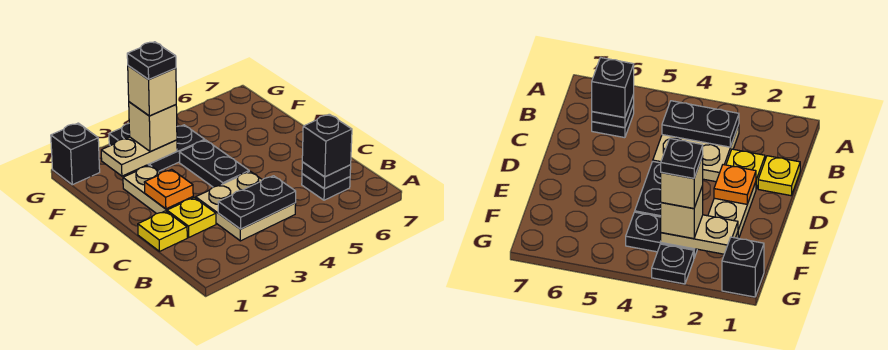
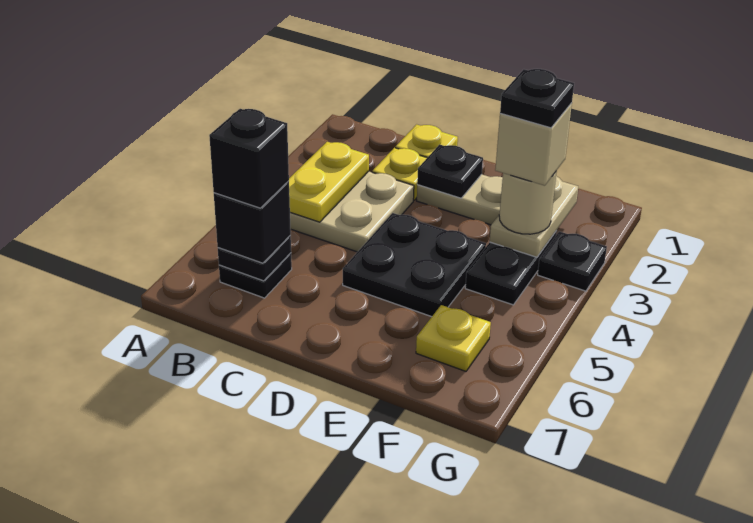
black plate B3:B4 level 2 -> yellow plate B3:B4 level 2
orange plate D2 level 2 -> black plate D2 level 2
black plate D4:E4 level 1 -> black plate D4:E5 level 1
tan brick F3 level 3 -> tan round brick F3 level 3
none -> yellow plate F6 level 1
black brick G1 level 1 -> black brick B6 level 4

